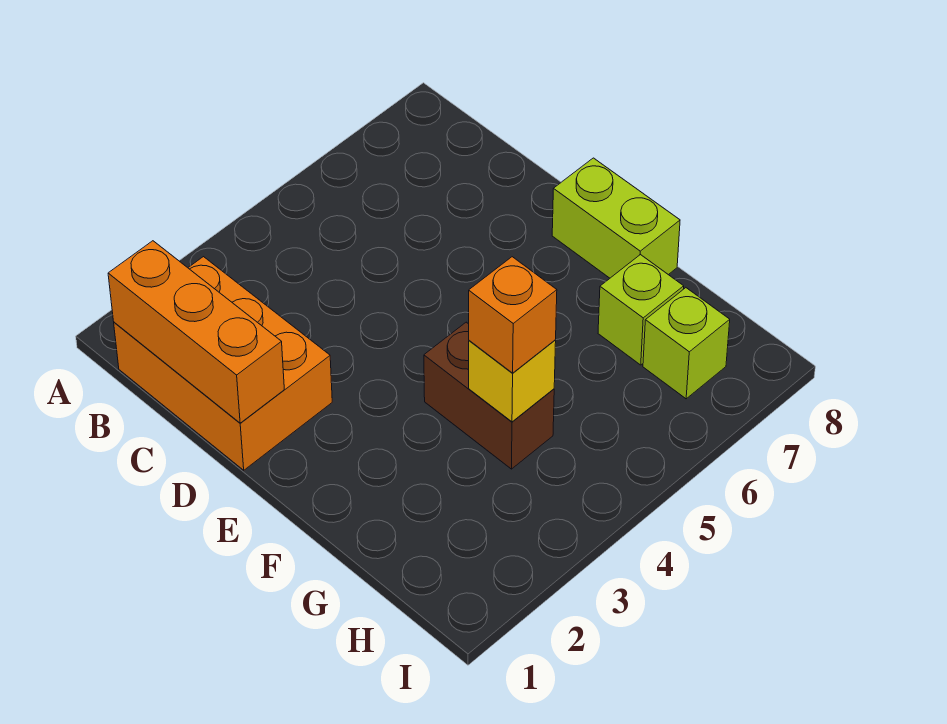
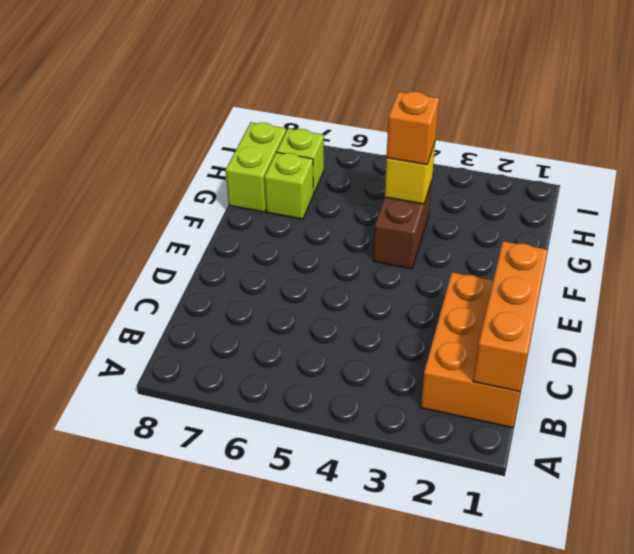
lime brick E8:F8 level 1 -> lime brick G8:H8 level 1

